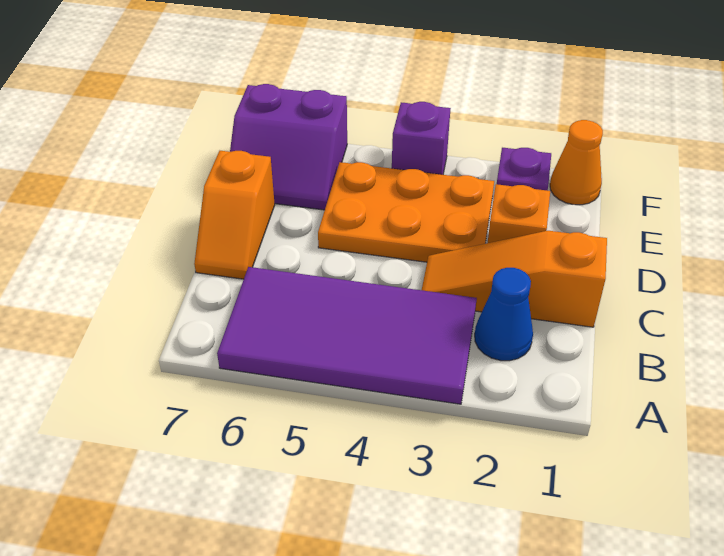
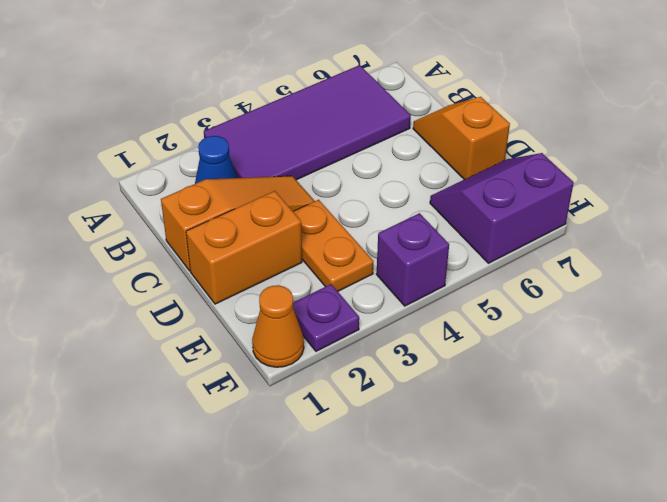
orange brick D2 level 1 -> orange brick D1:D2 level 1
orange plate D3:E5 level 1 -> orange plate D3:E3 level 1

